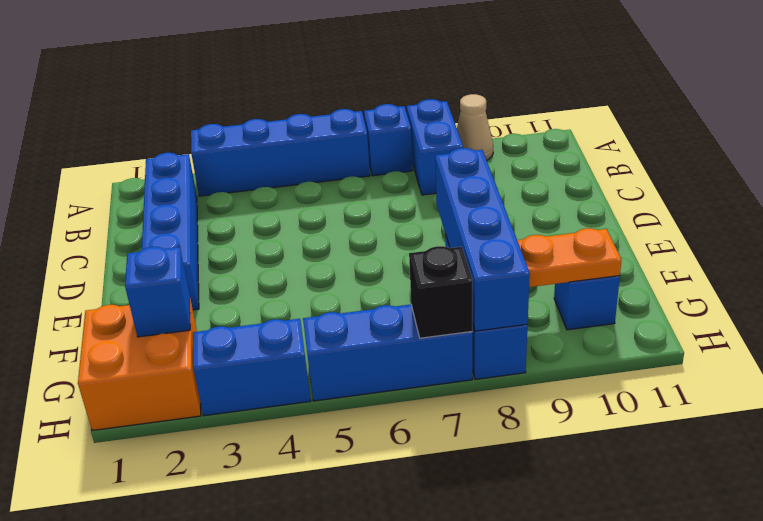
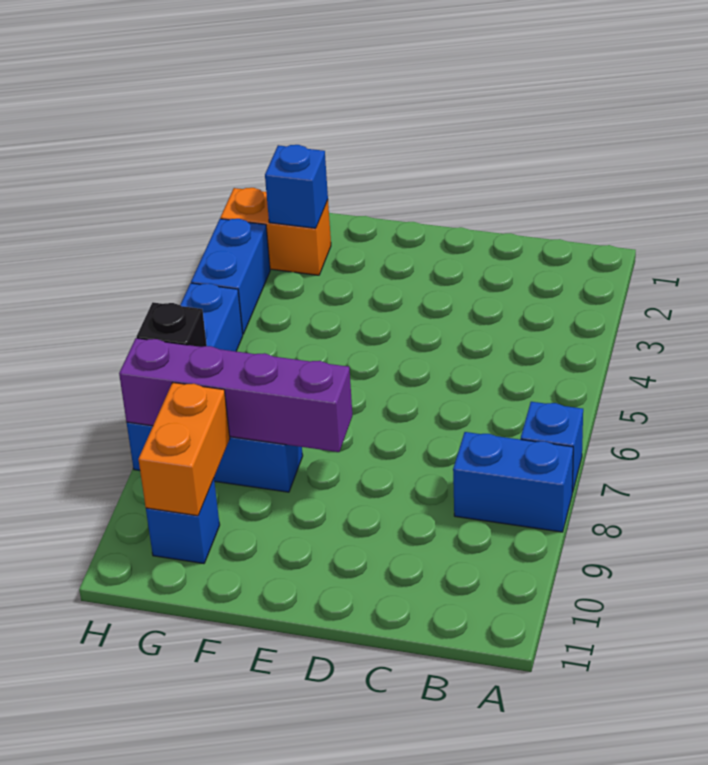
blue brick A3:A6 level 1 -> none
tan cone A9 level 1 -> none
blue brick B2:E2 level 1 -> none
blue brick E8:H8 level 2 -> purple brick E8:H8 level 2
orange brick G1:H2 level 1 -> orange brick G2:H2 level 1
orange plate G9:G10 level 2 -> orange brick G9:G10 level 2

